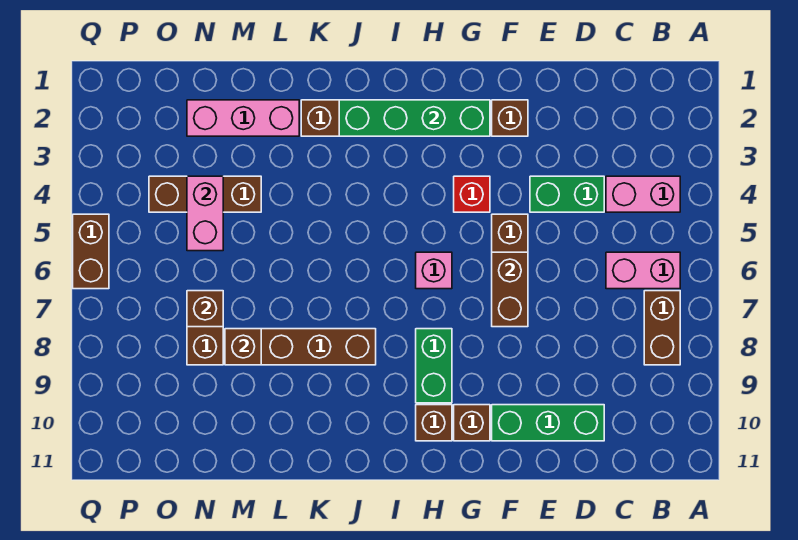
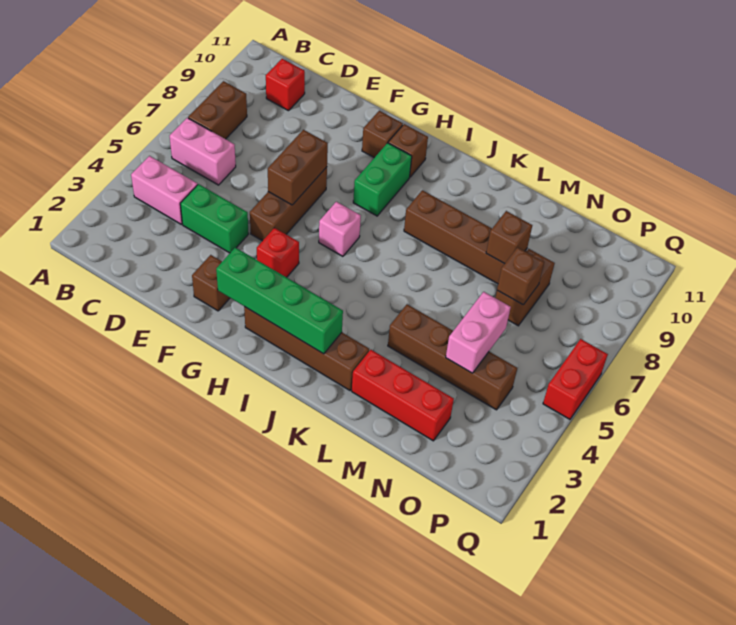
none -> red brick C10 level 1
green brick D10:F10 level 1 -> none
pink brick L2:N2 level 1 -> red brick L2:N2 level 1
brown brick M4:O4 level 1 -> brown brick L4:O4 level 1
brown brick Q5:Q6 level 1 -> red brick Q5:Q6 level 1

